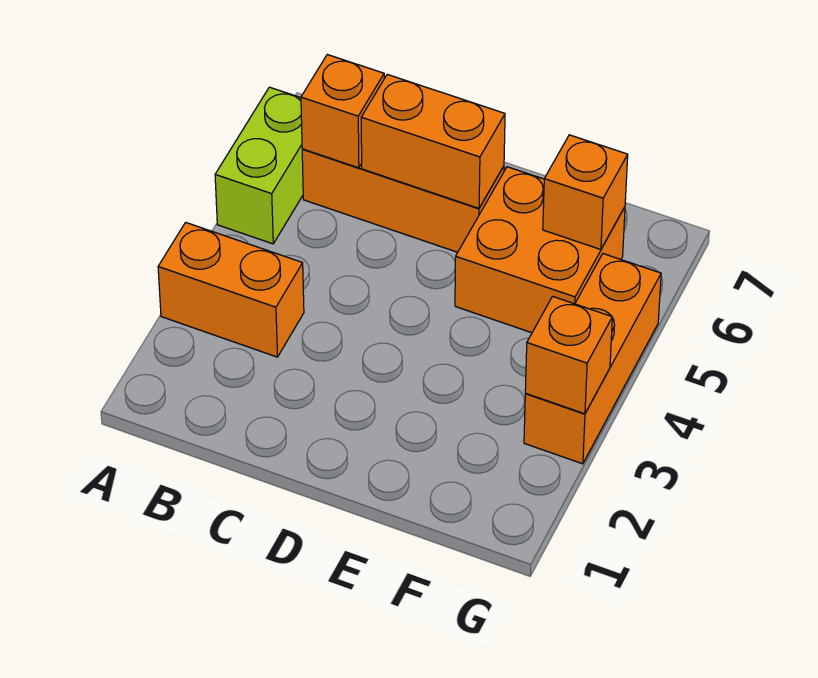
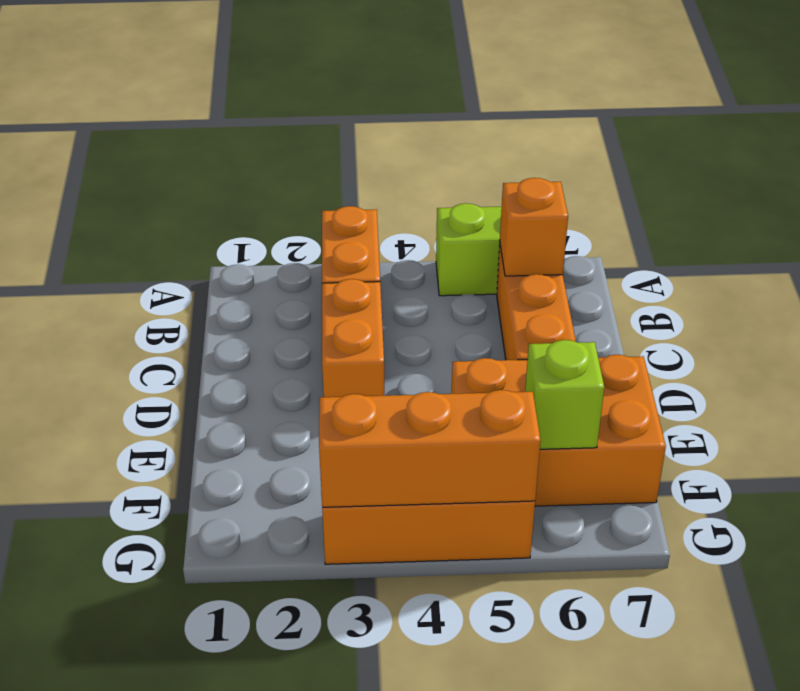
orange brick C6:D6 level 2 -> orange brick C3:D3 level 1
orange brick E5:F6 level 1 -> orange brick E5:F7 level 1
orange brick F6 level 2 -> lime brick F6 level 2
orange brick G3 level 2 -> orange brick G3:G5 level 2

